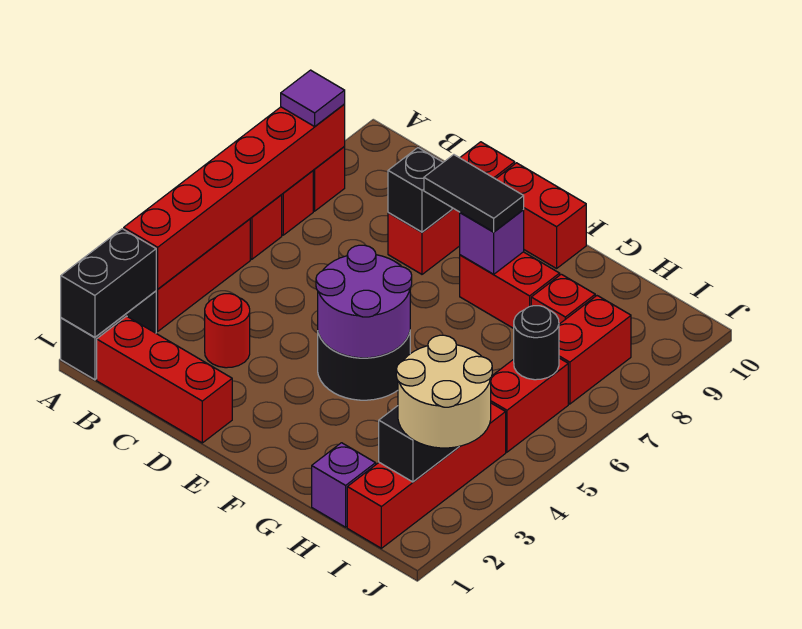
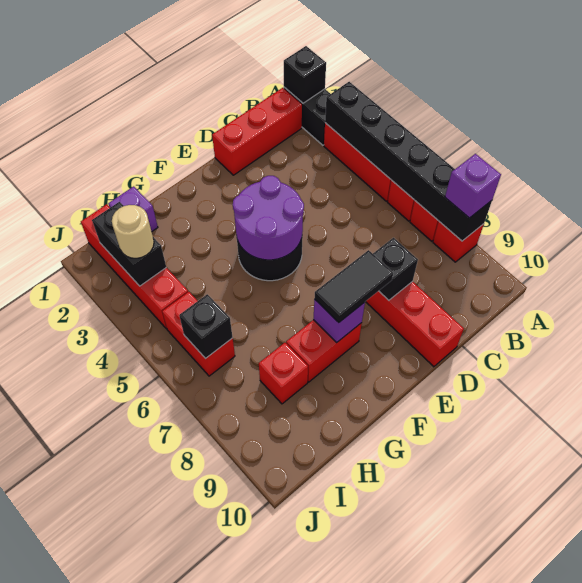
black brick A1:A2 level 2 -> black brick A1 level 2
red brick A3:A8 level 2 -> black brick A3:A8 level 2
purple tile A8 level 3 -> purple brick A8 level 3
red round brick C3 level 1 -> none
red brick E10:F10 level 1 -> none
tan round brick I2:J3 level 3 -> tan round brick I3 level 3
black round brick I6 level 2 -> black brick I6 level 2
red brick I7:I8 level 1 -> none

